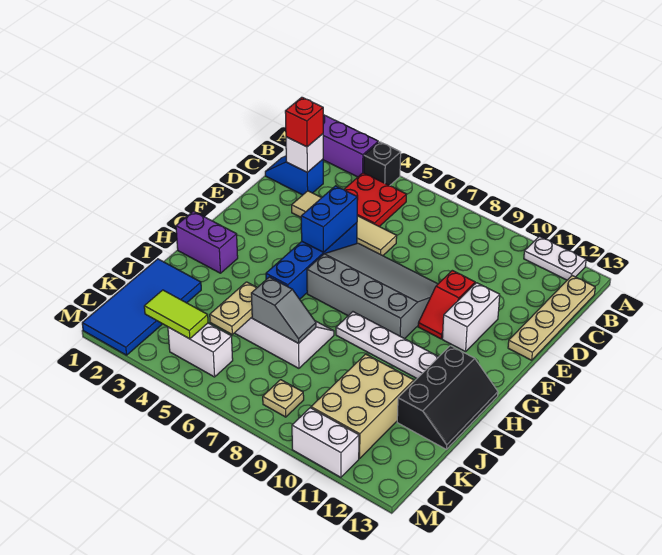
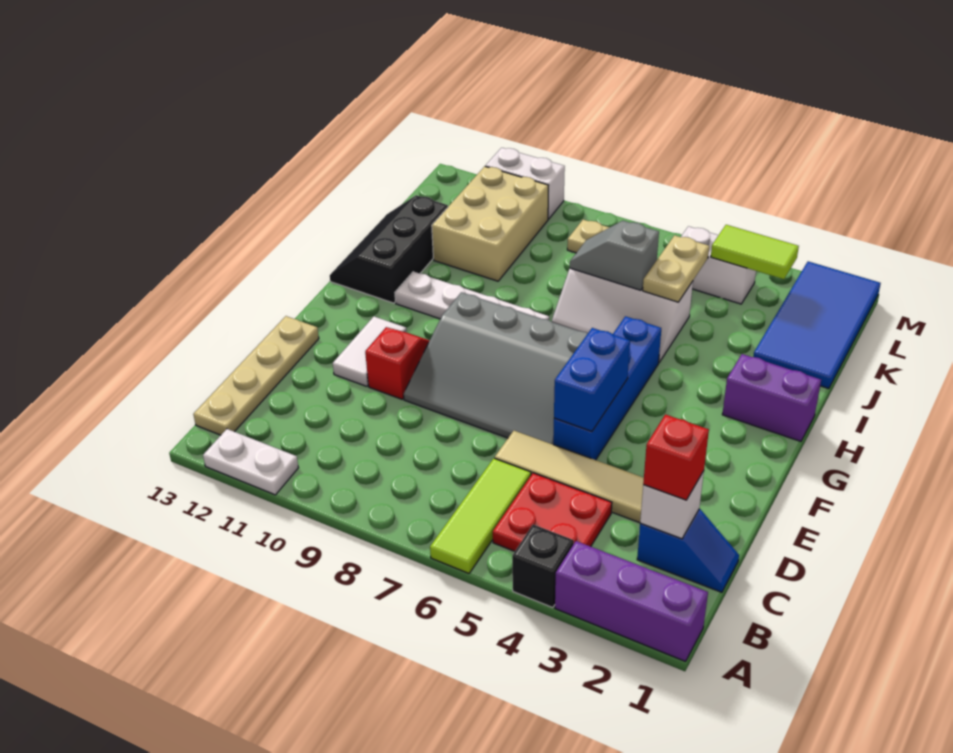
none -> lime tile A6:C6 level 1
white brick E11:F11 level 1 -> white tile E11:F11 level 1

